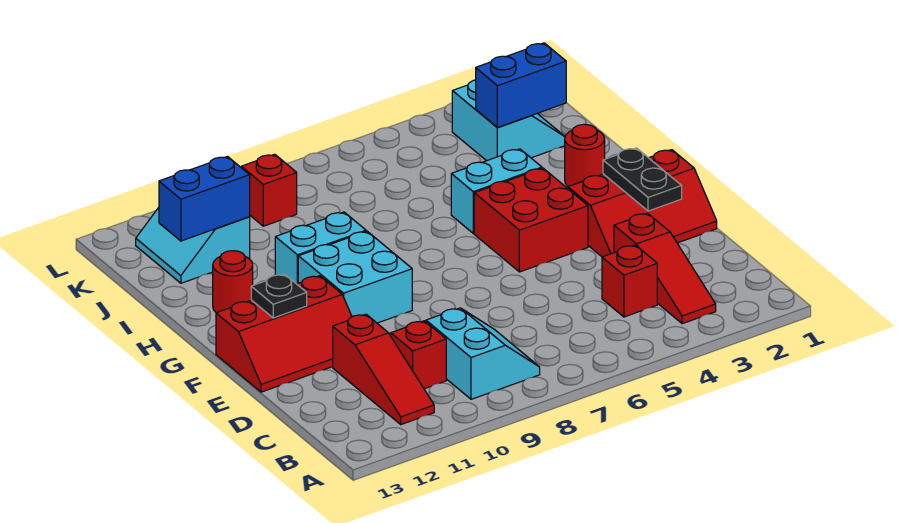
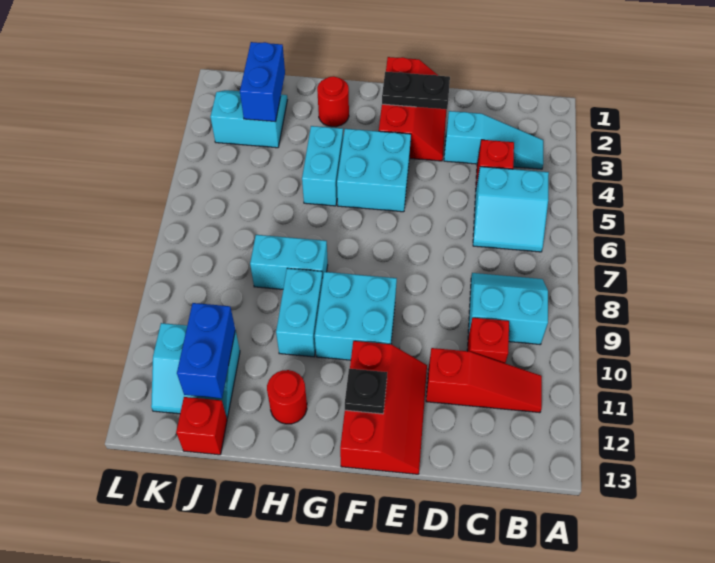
red slope B3:D3 level 1 top D -> cyan slope B3:D3 level 1 top D
none -> cyan slope B5:C6 level 1 top 5
red brick F4:G5 level 1 -> cyan brick F4:G5 level 1
none -> cyan brick H8:I8 level 1
red brick K9 level 1 -> red brick J13 level 1

